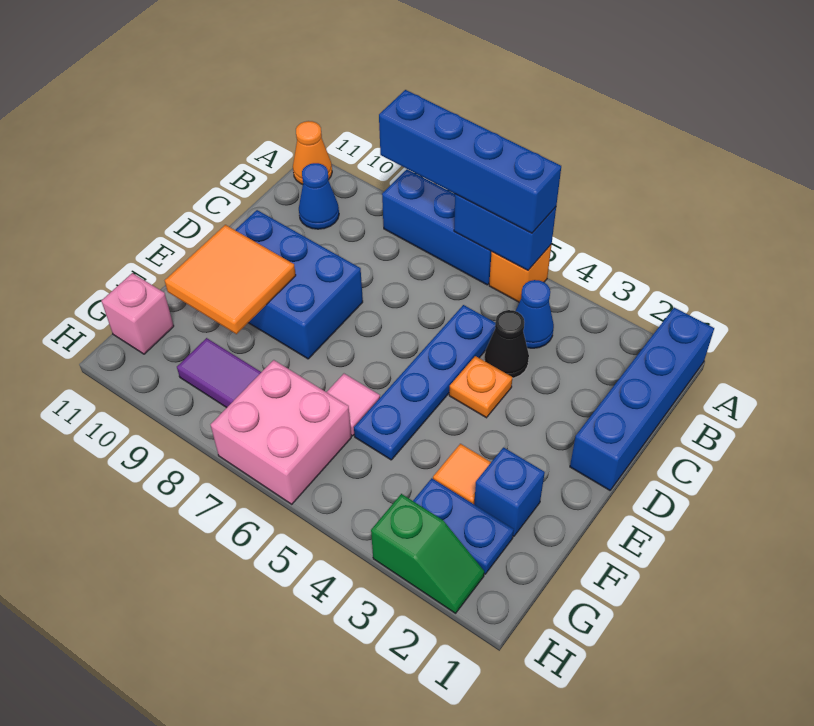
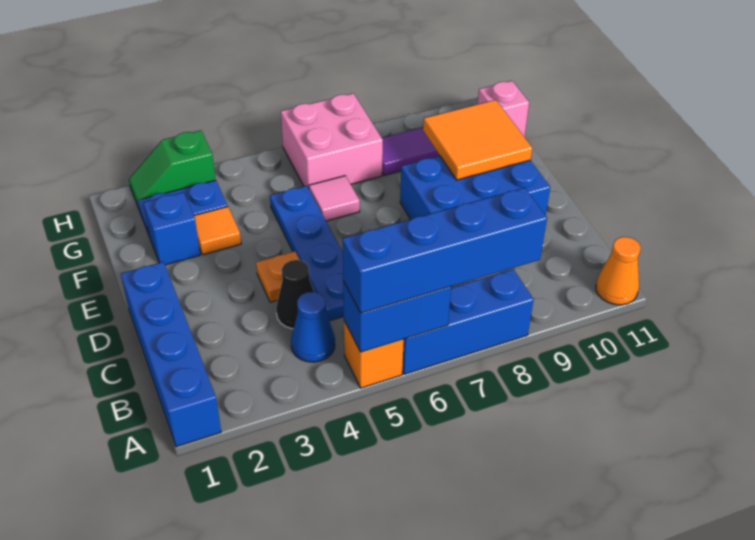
blue cone B10 level 1 -> none

